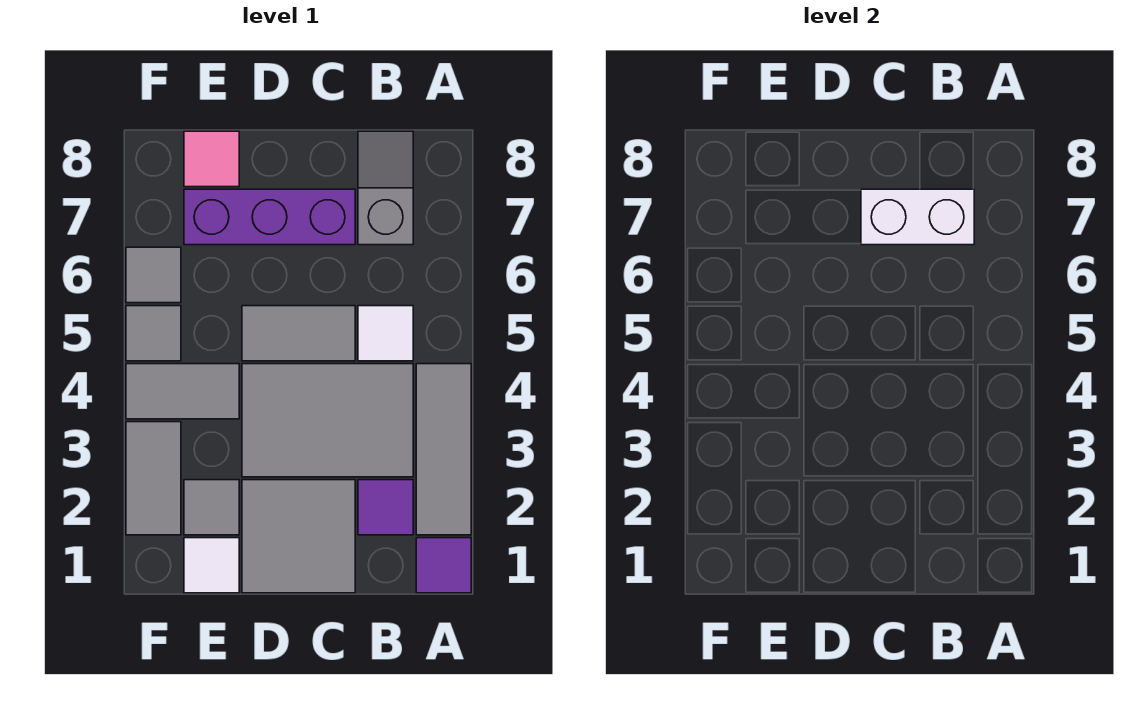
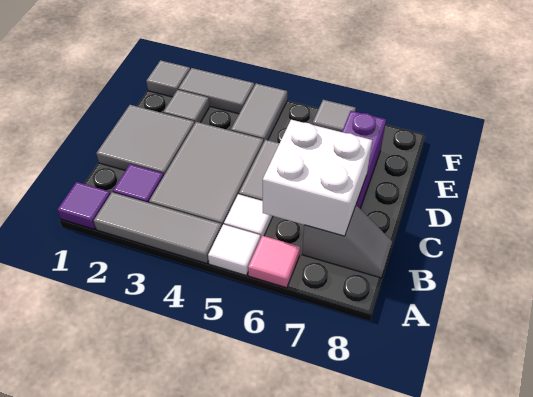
white brick B7:C7 level 2 -> white brick B6:C7 level 2
white tile E1 level 1 -> white tile A5 level 1
pink tile E8 level 1 -> pink tile A6 level 1
grey tile F5 level 1 -> grey tile F1 level 1

